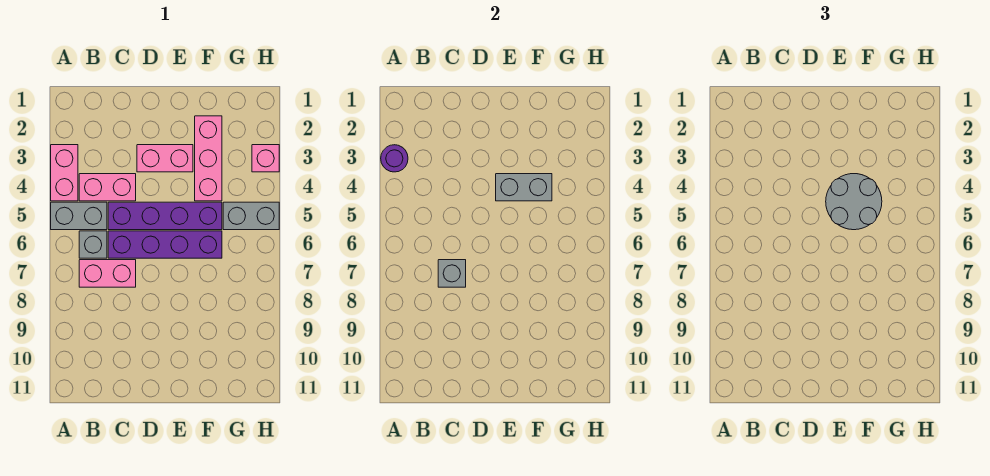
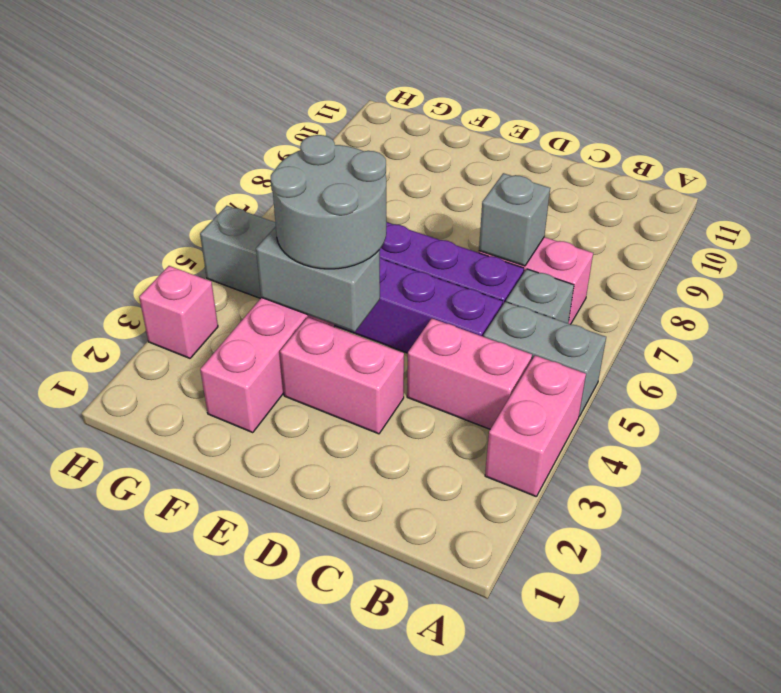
purple round brick A3 level 2 -> none

